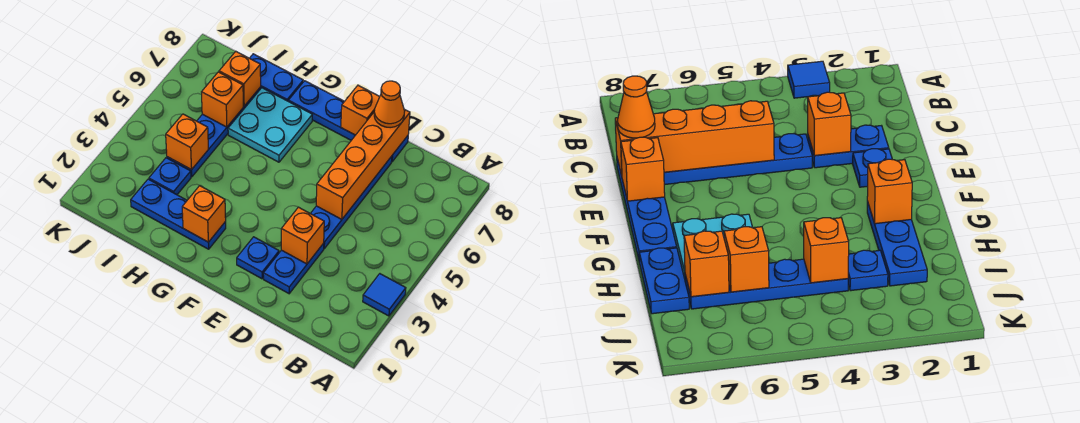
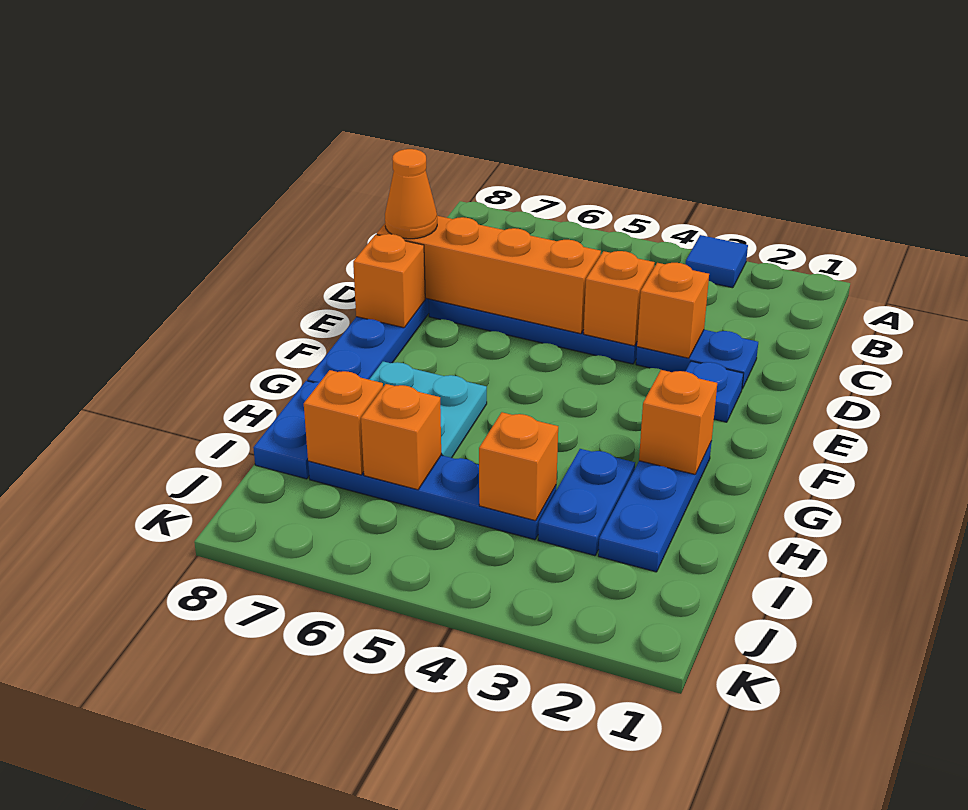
none -> orange brick D4 level 2
blue plate I3 level 1 -> blue plate H3:I3 level 1

